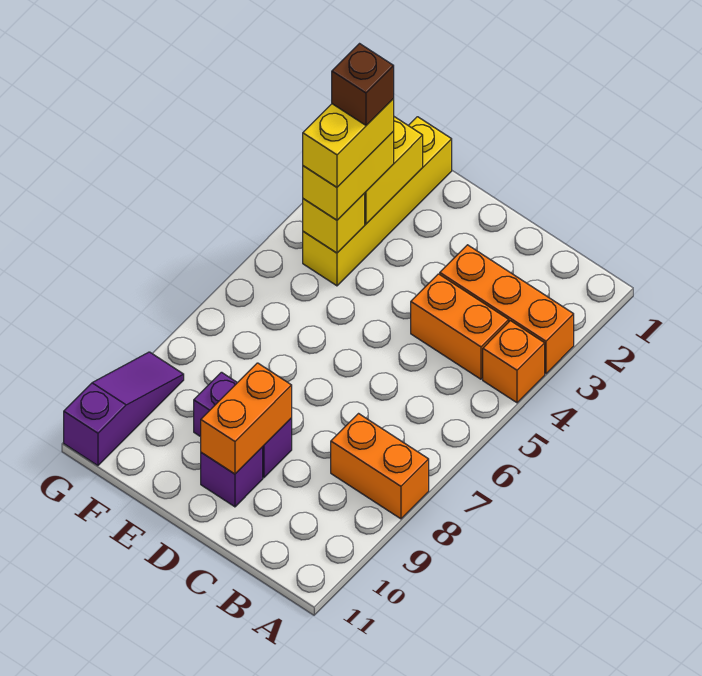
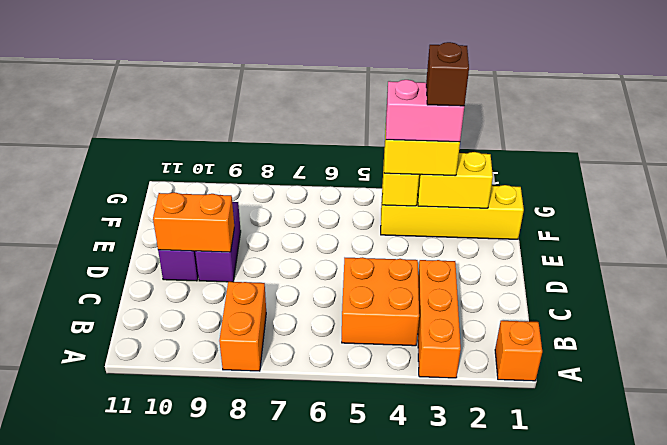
orange brick A4 level 1 -> orange brick A1 level 1
orange brick B4:C4 level 1 -> orange brick B4:C5 level 1
yellow brick F3:F4 level 4 -> pink brick F3:F4 level 4
purple slope G9:G11 level 1 top 11 -> none

